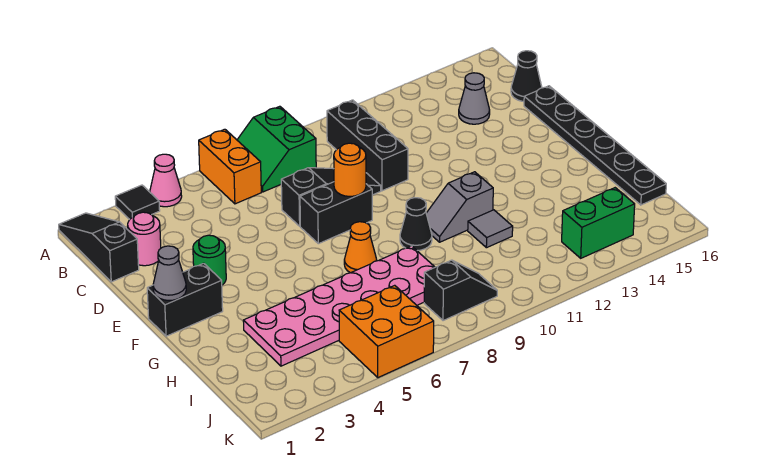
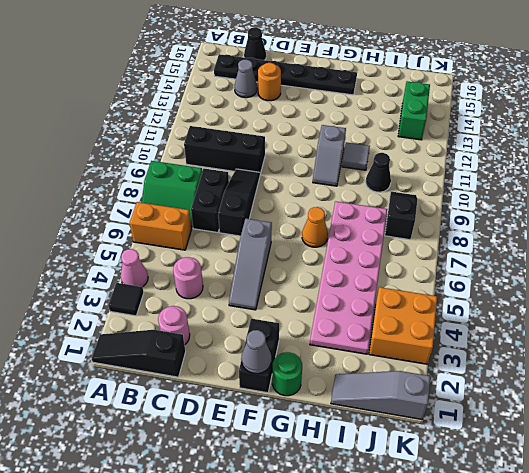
none -> pink round brick C4 level 1
black plate D16:I16 level 1 -> black plate B15:G15 level 1
green round brick E3 level 1 -> green round brick G1 level 1
none -> grey slope E4:E6 level 1 top 6
black brick E7:E8 level 1 -> black brick C7:C8 level 1
orange round brick E8 level 2 -> orange round brick D14 level 1
black cone G9 level 1 -> black cone I10 level 1
none -> grey slope I1:K1 level 1 top K
orange brick J5:K6 level 1 -> orange brick J3:K4 level 1

